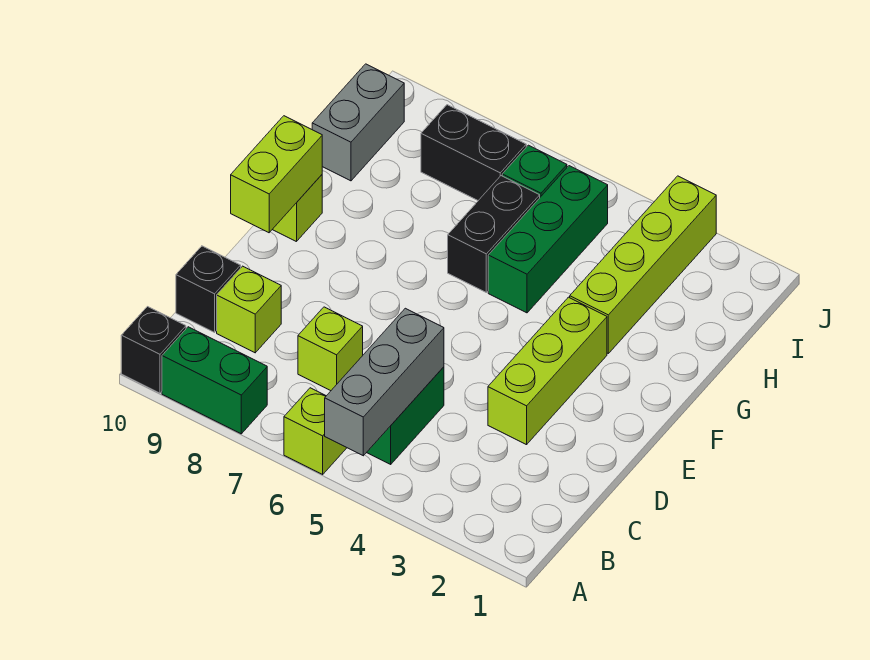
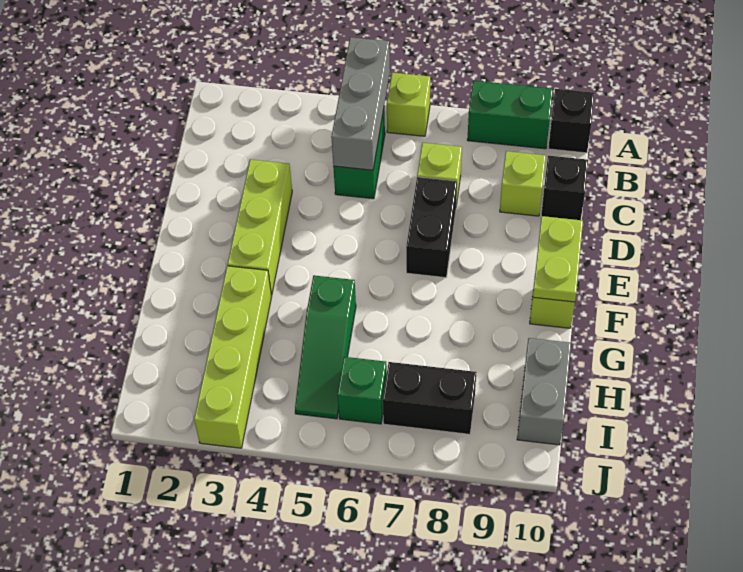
lime brick E10:F10 level 2 -> lime plate E10:F10 level 2
green brick G5:I5 level 1 -> green slope G5:I5 level 1 top G
black brick G6:H6 level 1 -> black brick D7:E7 level 1

